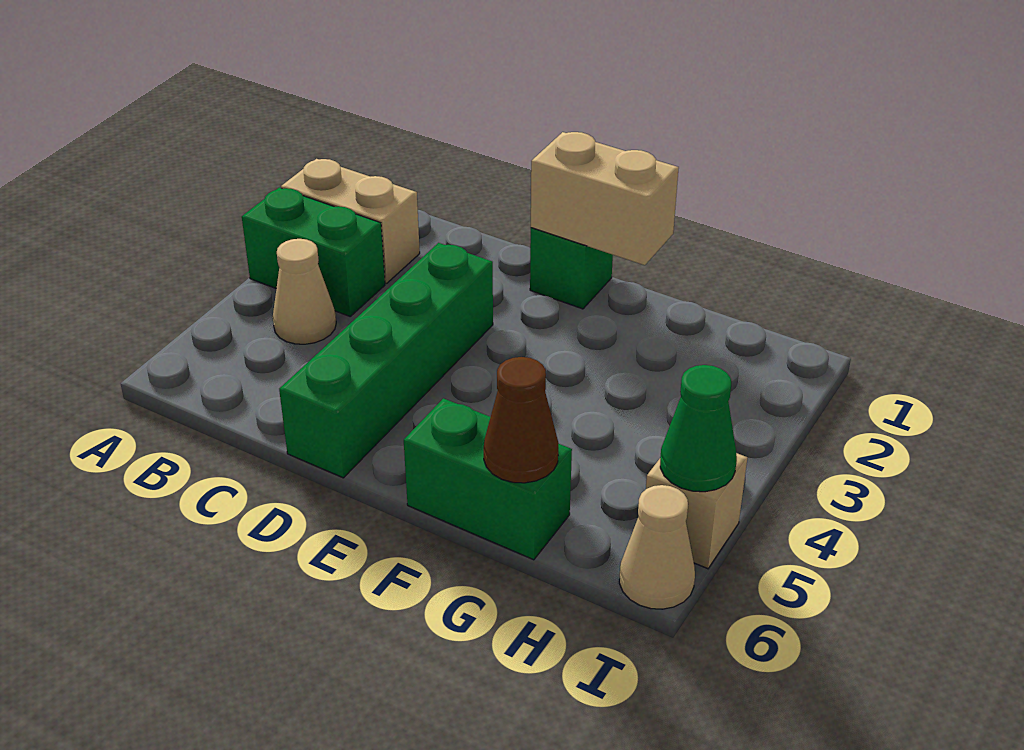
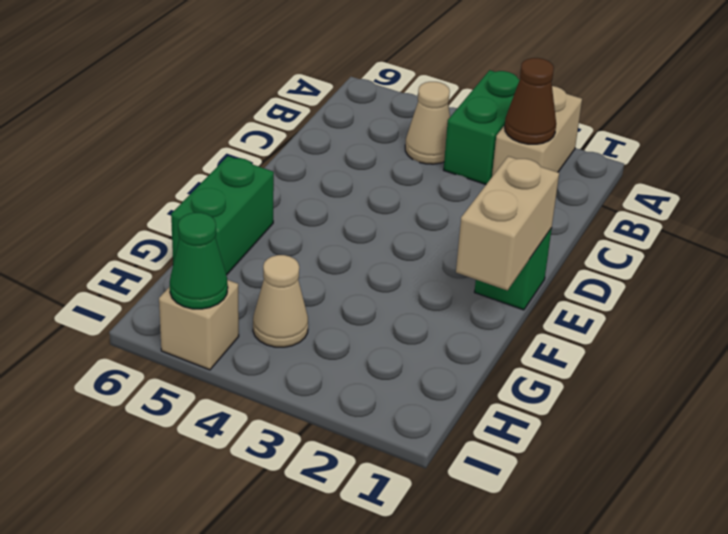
green brick D3:D6 level 1 -> none
brown cone G6 level 2 -> brown cone B2 level 2
tan cone I6 level 1 -> tan cone H4 level 1

